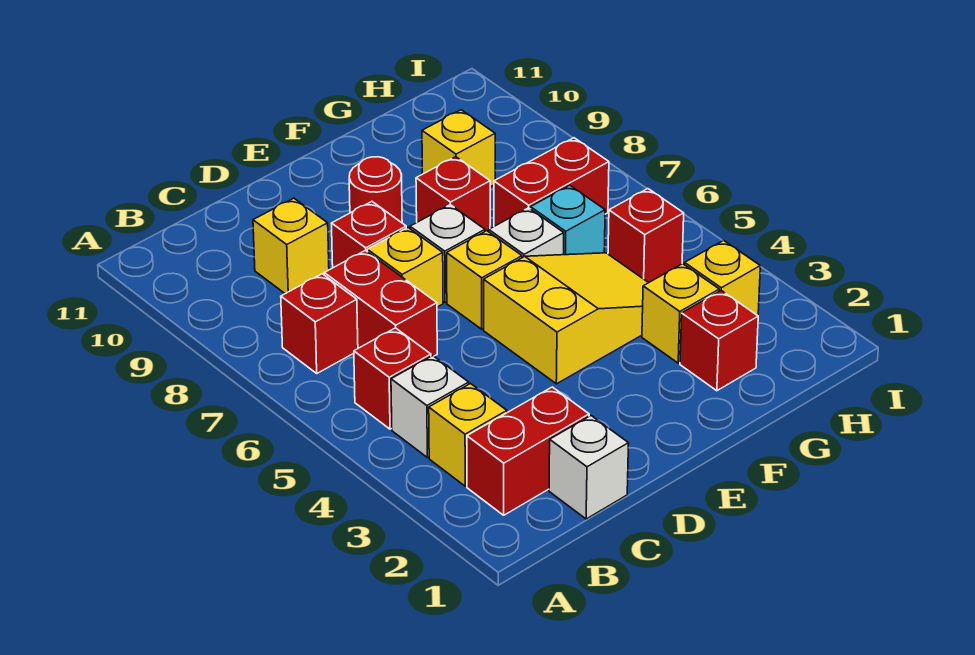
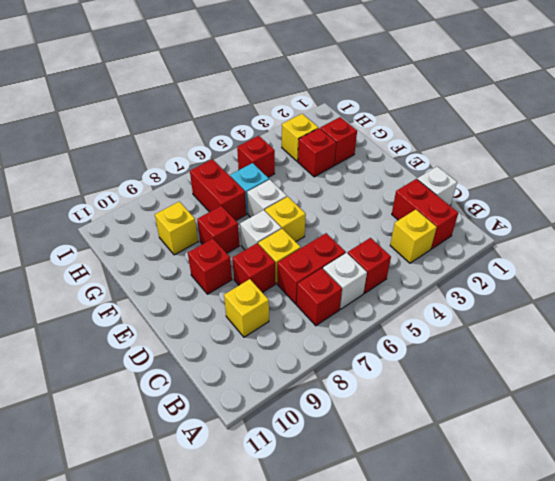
white brick B4 level 1 -> white brick B6 level 1
yellow slope E4:G5 level 1 top E -> none
red round brick E9 level 1 -> red brick E9 level 1
yellow brick G3 level 1 -> red brick G3 level 1

